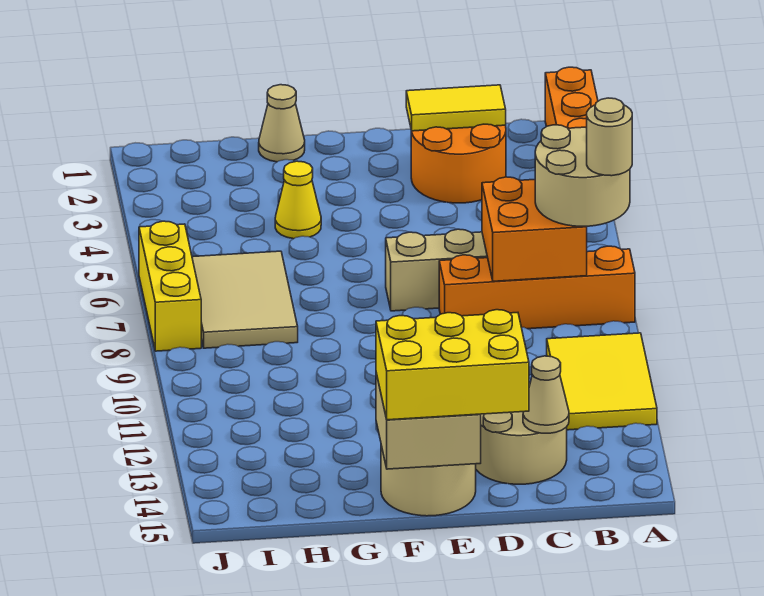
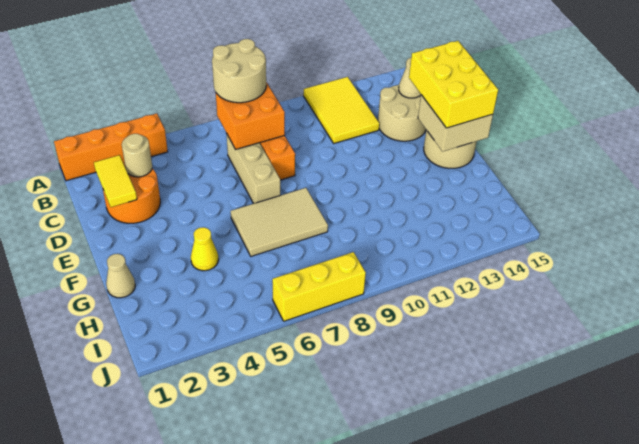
tan round brick A8 level 4 -> tan round brick C3 level 2
yellow tile A10:B12 level 1 -> yellow tile A11:C12 level 1
tan tile H6:I8 level 1 -> tan tile F6:G8 level 1

